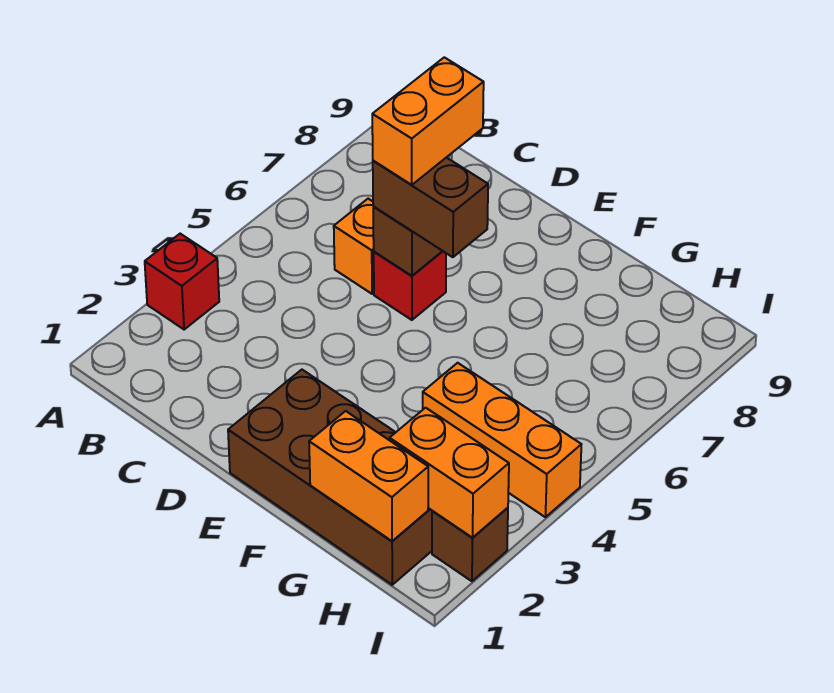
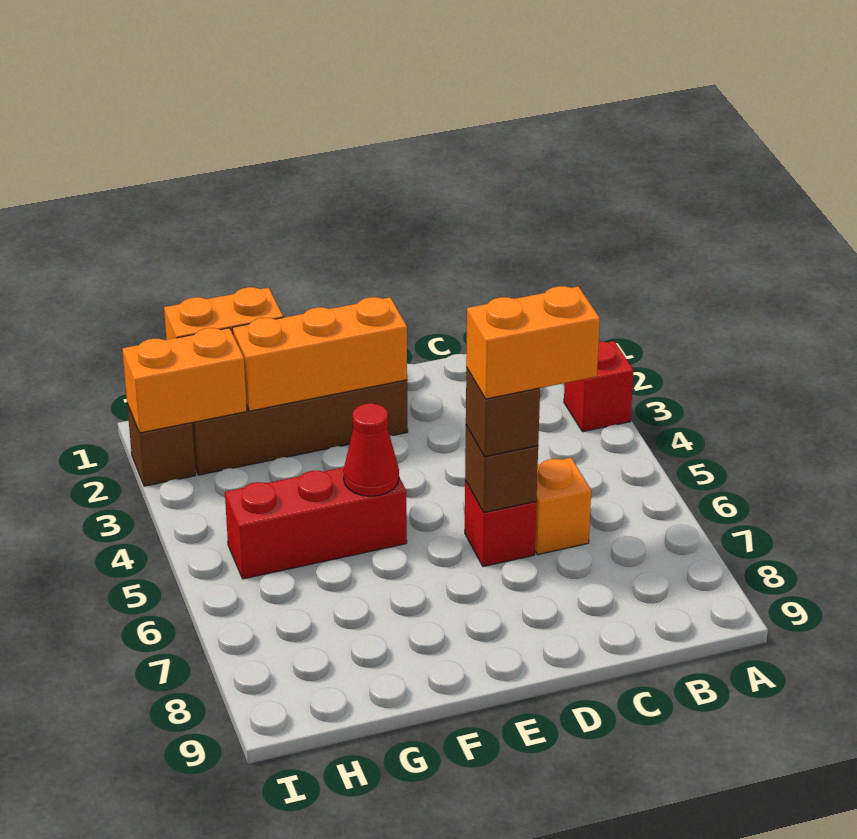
brown brick D6:E6 level 3 -> brown brick D6 level 3
orange brick D6:D7 level 4 -> orange brick C6:D6 level 4
none -> red brick F5:H5 level 1
none -> red cone F5 level 2
orange brick G4:I4 level 1 -> orange brick E2:G2 level 2

